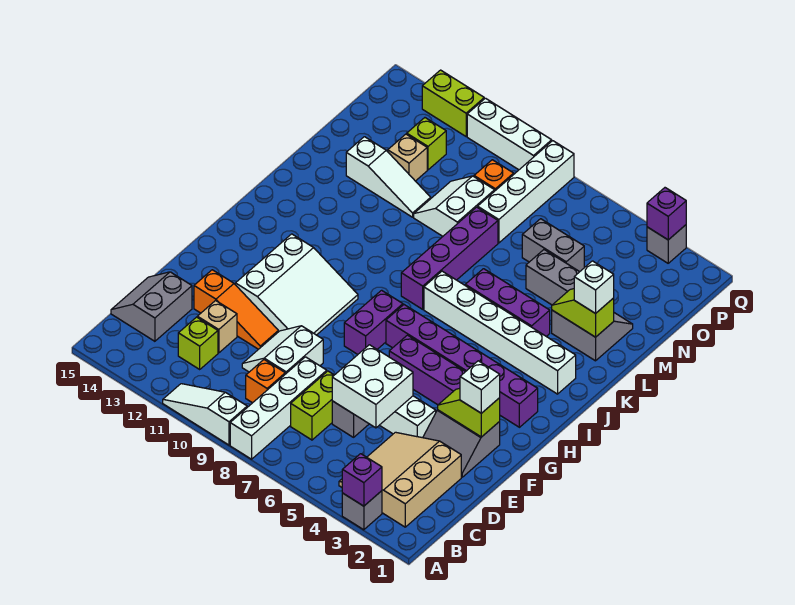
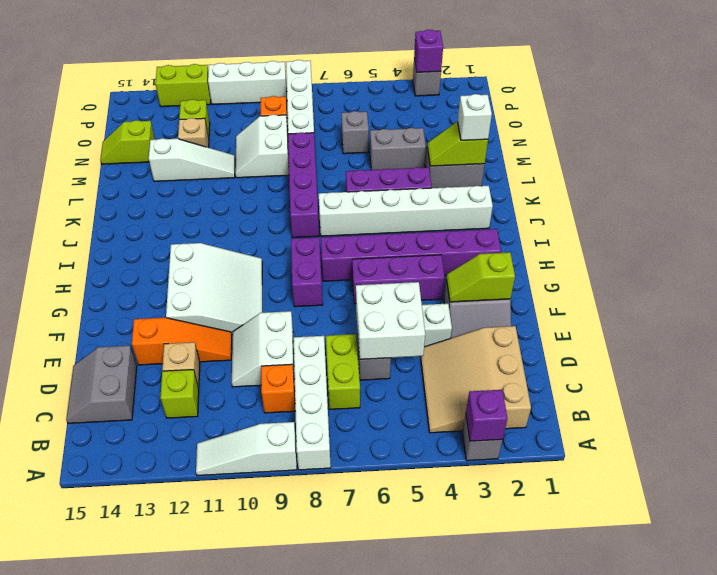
white brick F2 level 3 -> none
grey brick N5:N6 level 1 -> grey brick N6 level 1
none -> lime slope N14:N15 level 1 top 14

